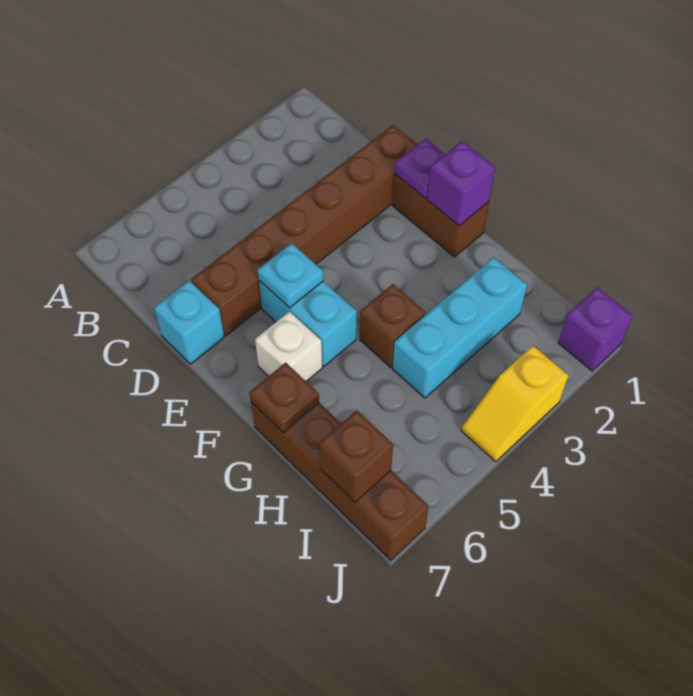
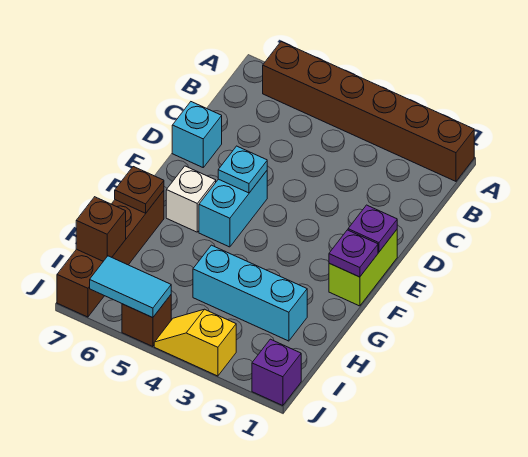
brown brick D1:D6 level 1 -> brown brick A1:A6 level 1
brown brick E1:F1 level 1 -> lime brick E1:F1 level 1
purple brick F1 level 2 -> purple plate F1 level 2
brown brick G4 level 1 -> brown brick J5 level 1
none -> cyan tile J5:J6 level 2

